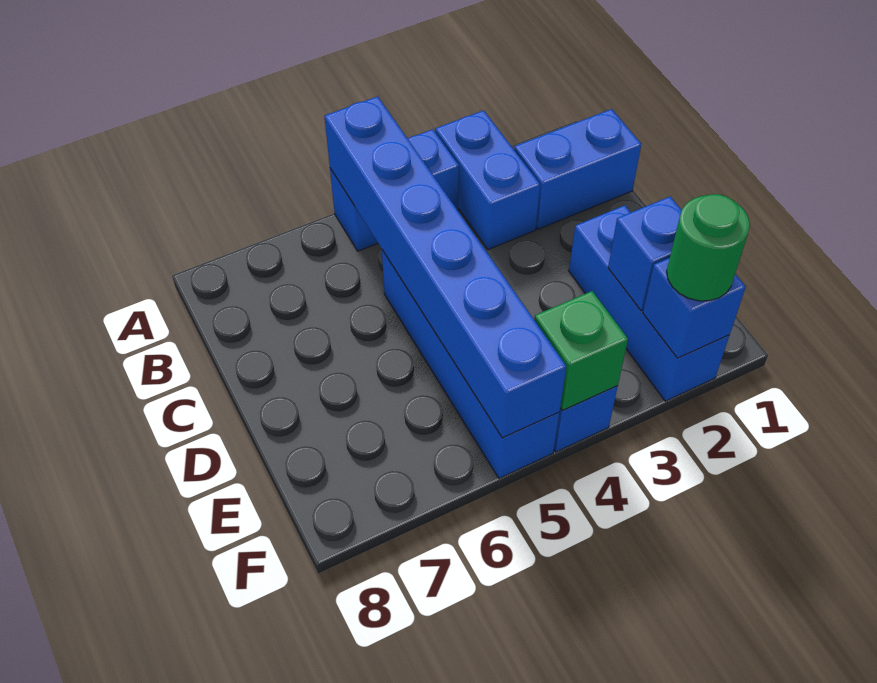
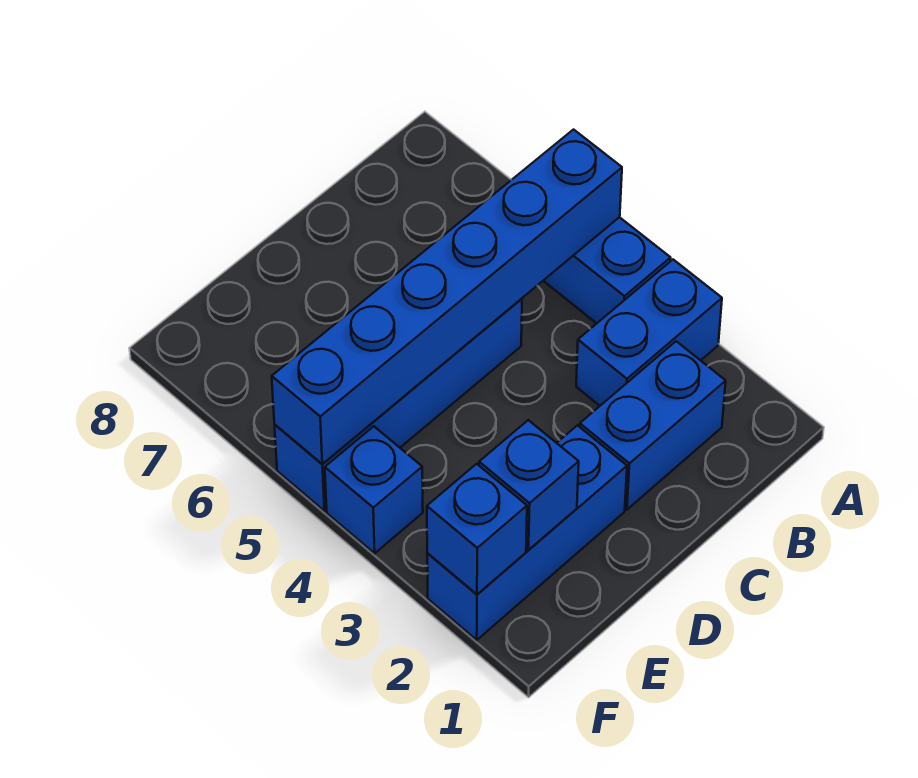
blue brick B1:B2 level 1 -> blue brick B2:C2 level 1
green round brick F2 level 3 -> none
green brick F4 level 2 -> none

